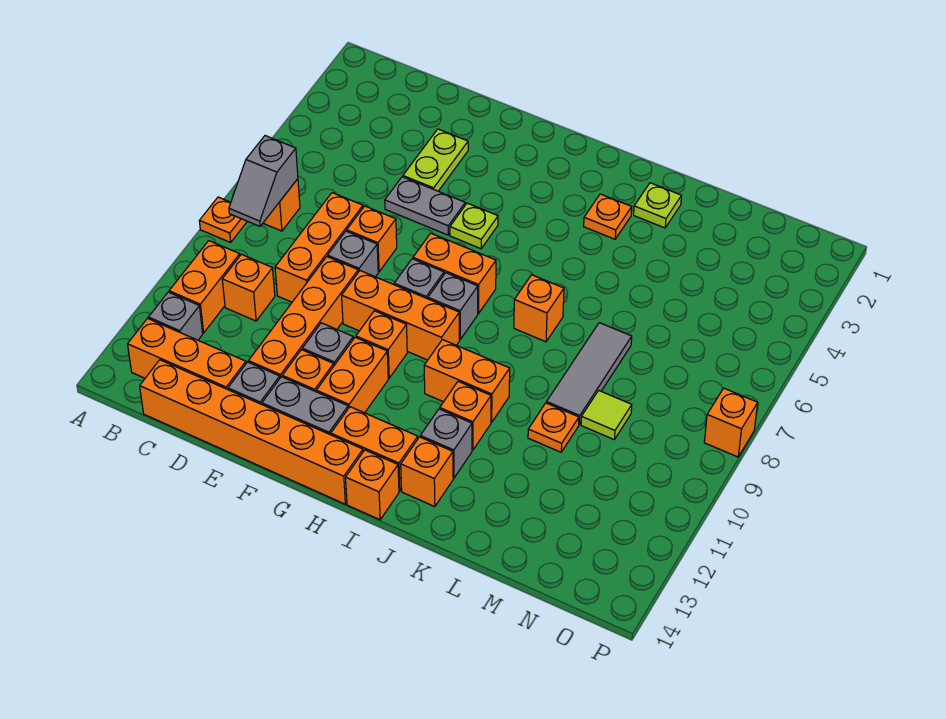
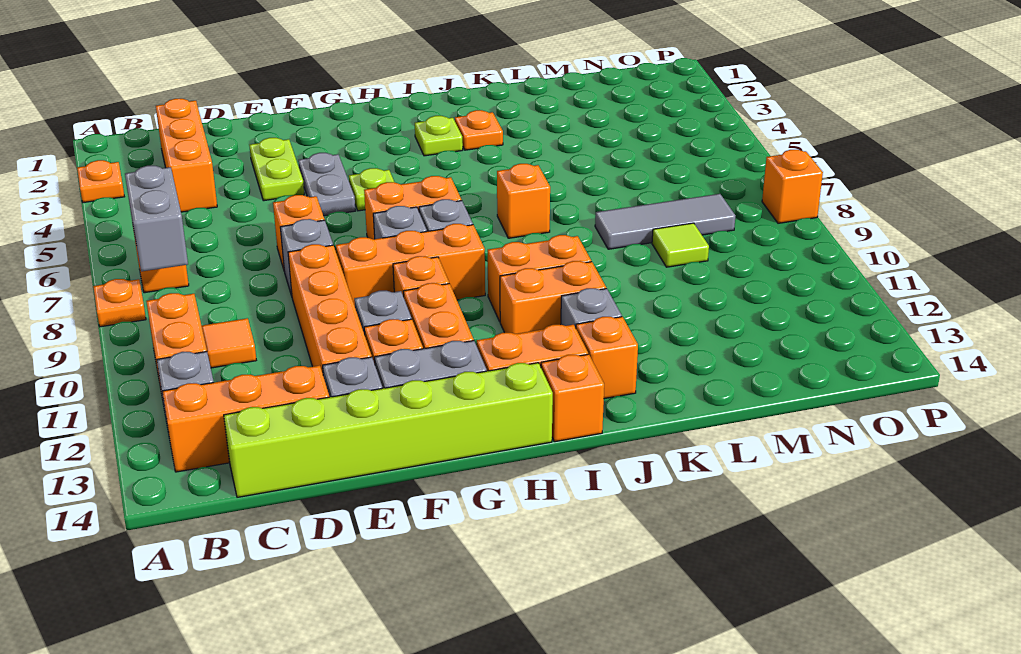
grey slope B7:B8 level 2 top 7 -> grey brick B7:B8 level 2
orange brick C10 level 1 -> orange tile C10 level 1
orange brick C14:H14 level 1 -> lime brick C14:H14 level 1
orange brick D7:D9 level 1 -> orange brick C2:C4 level 1
grey plate E5:F5 level 1 -> grey plate F4:F5 level 1
orange brick J11 level 1 -> orange brick I11:J11 level 1
lime plate K2 level 1 -> lime plate I3 level 1
grey tile L7:L9 level 1 -> grey tile L8:N8 level 1
orange plate L10 level 1 -> orange plate A3 level 1

